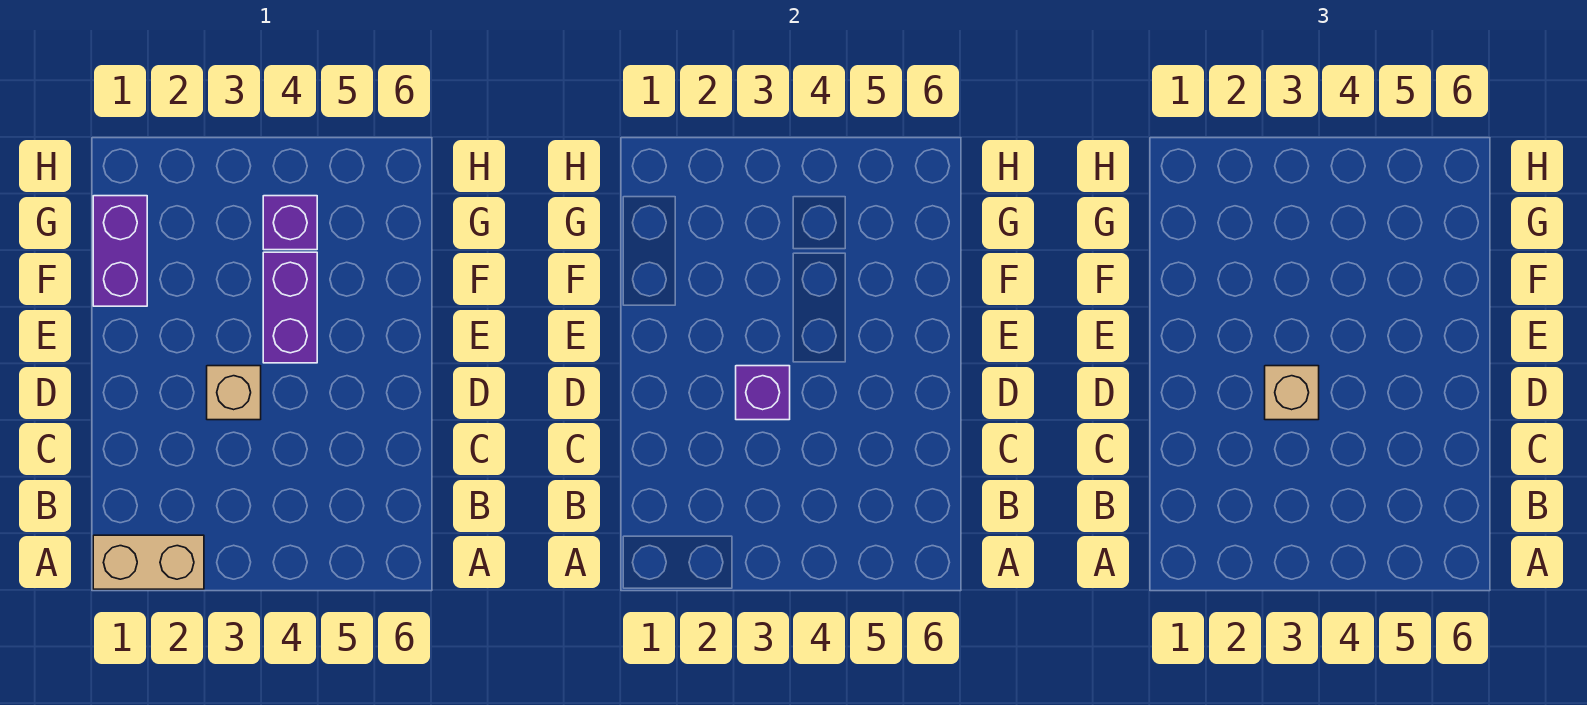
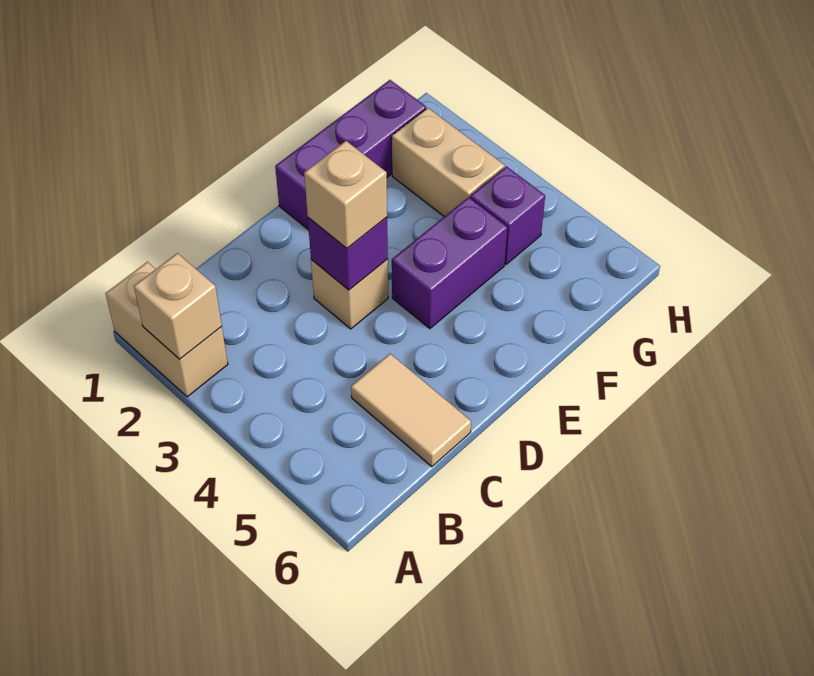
none -> tan brick A2 level 2
none -> tan tile C5:C6 level 1
purple brick F1:G1 level 1 -> purple brick E1:G1 level 1
none -> tan brick G2:G3 level 1

